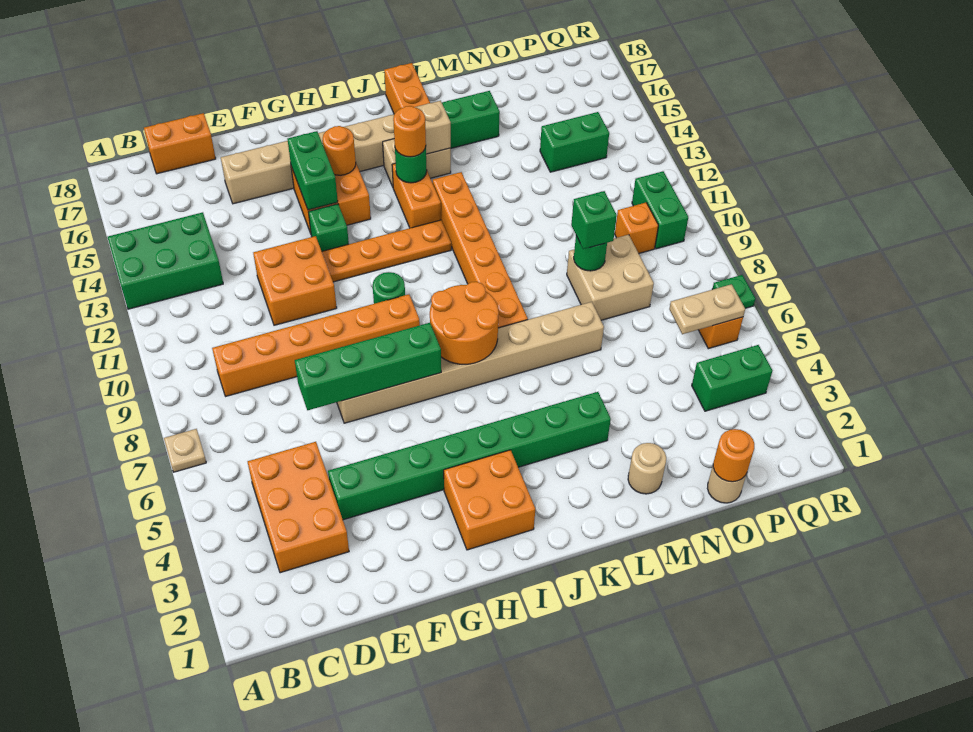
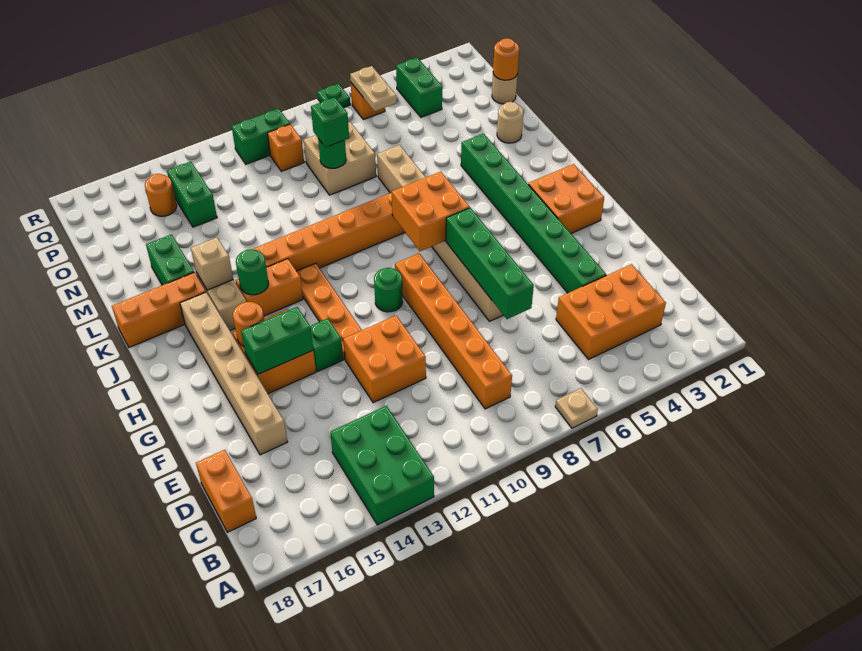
orange round brick I7:J8 level 2 -> orange brick I7:J8 level 2
orange round brick J14 level 3 -> orange round brick P15 level 1

